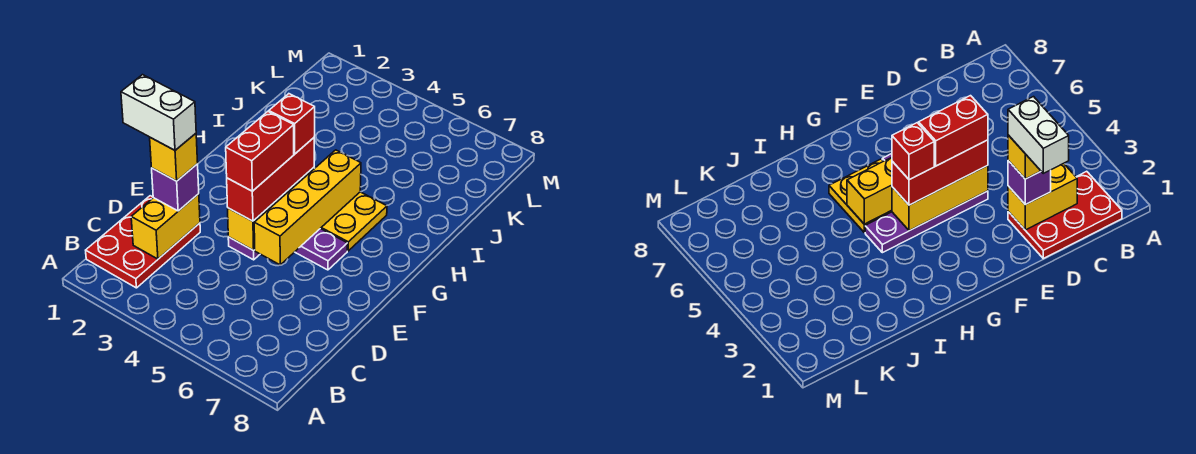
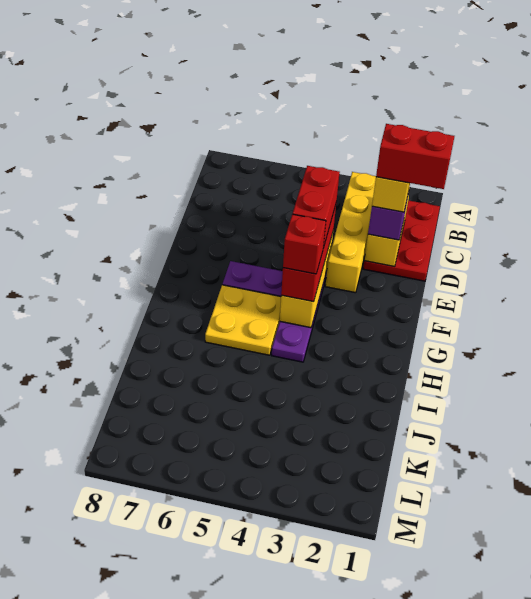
white brick D1:D2 level 5 -> red brick D1:D2 level 5
yellow brick E5:H5 level 2 -> yellow brick B3:E3 level 1

